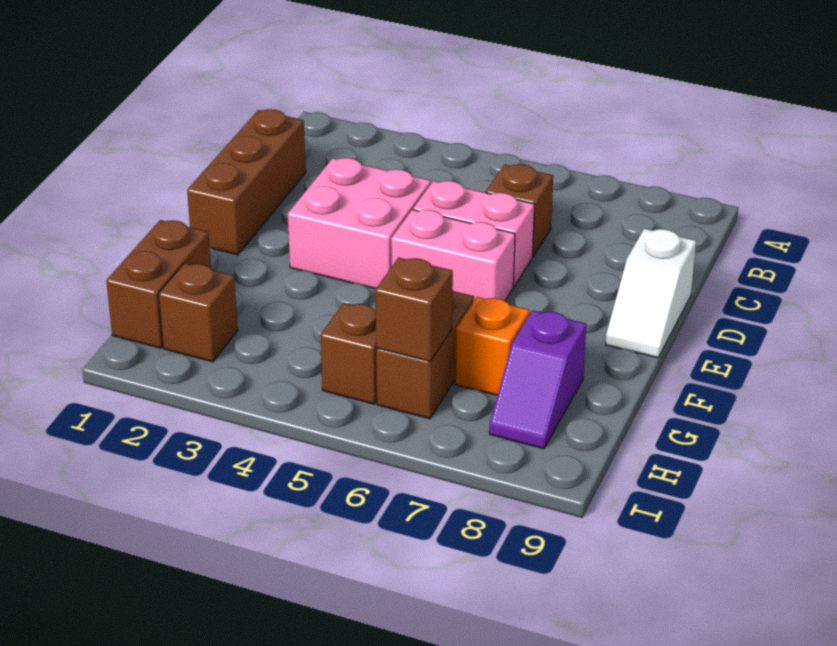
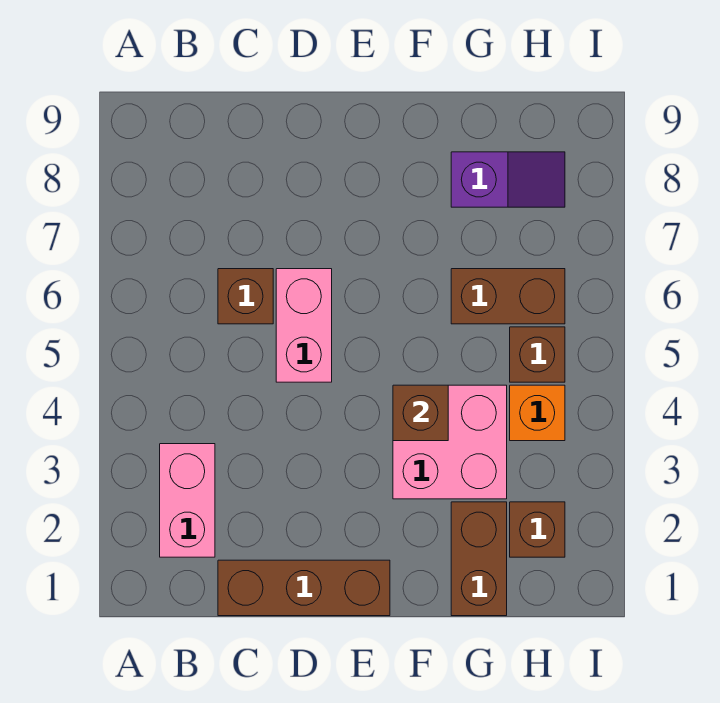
pink brick D3:E4 level 1 -> pink brick F3:G4 level 1
white slope D9:E9 level 1 top D -> none
pink brick E5:E6 level 1 -> pink brick B2:B3 level 1
brown brick G1:H1 level 1 -> brown brick G1:G2 level 1
orange brick G7 level 1 -> orange brick H4 level 1
brown brick H6 level 2 -> brown brick F4 level 2

